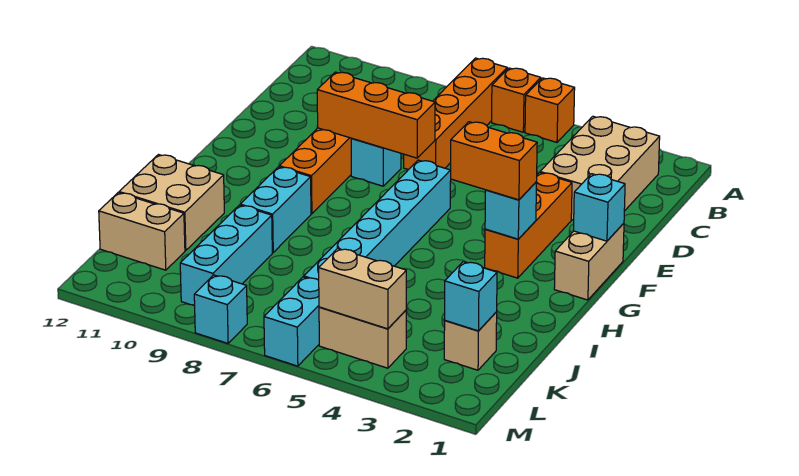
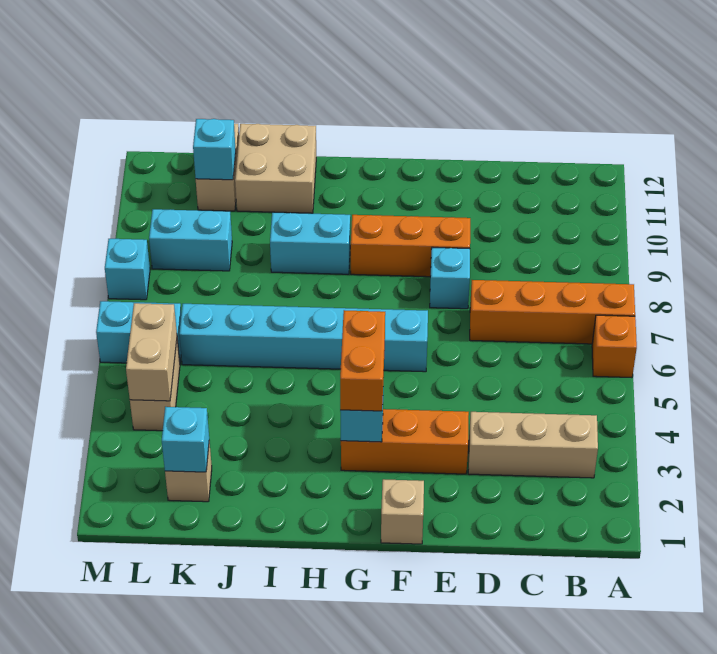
orange brick A5 level 1 -> none
tan brick B2:D3 level 1 -> tan brick B3:D3 level 1
orange brick E7:E9 level 2 -> none
tan brick F1:G1 level 1 -> tan brick F1 level 1
cyan brick F1 level 2 -> cyan brick K11 level 2
cyan brick J9:L9 level 1 -> cyan brick K9:L9 level 1

